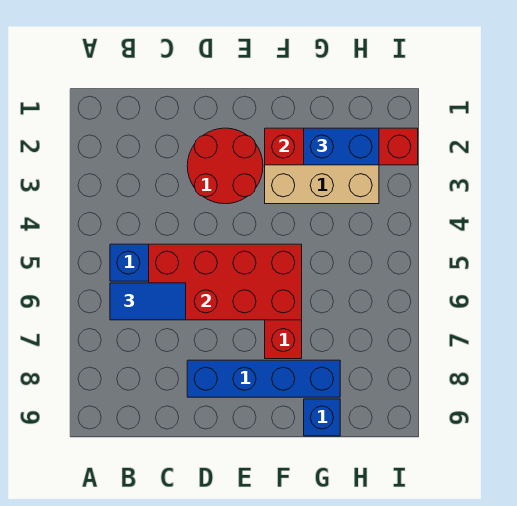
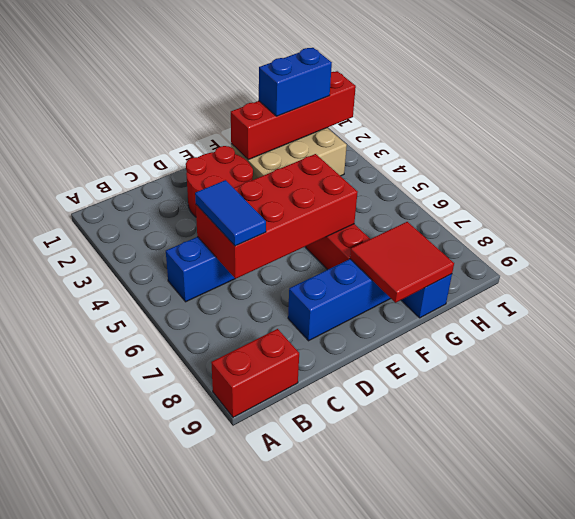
none -> red brick A9:B9 level 1
blue tile B6:C6 level 3 -> blue tile C5:C6 level 3
none -> red tile F8:G9 level 2

